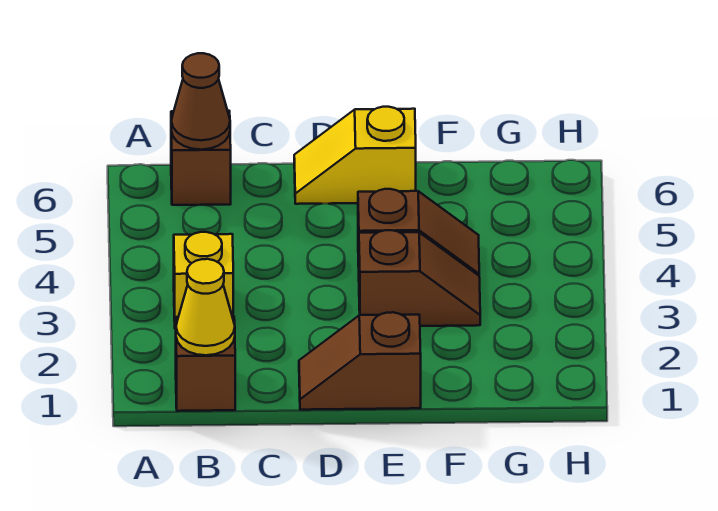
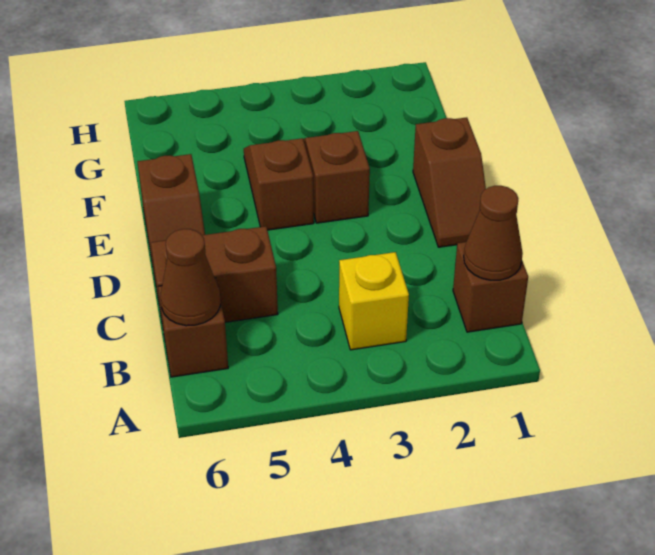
yellow cone B1 level 2 -> brown cone B1 level 2
none -> brown brick C5:C6 level 1
yellow slope D6:E6 level 1 top E -> brown slope D6:E6 level 1 top E

